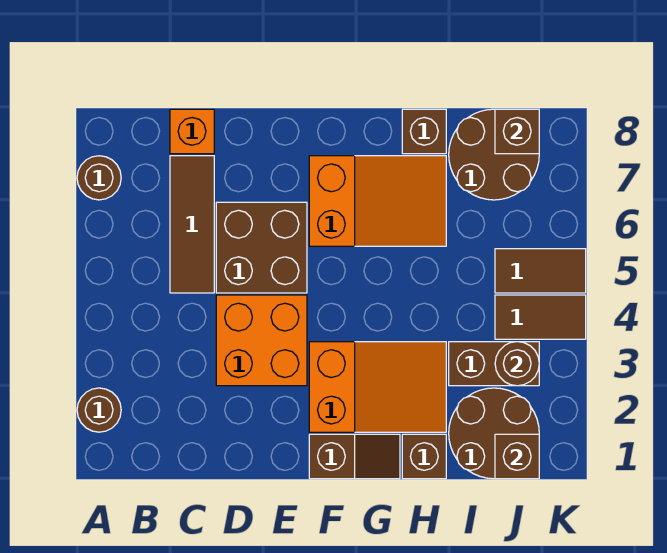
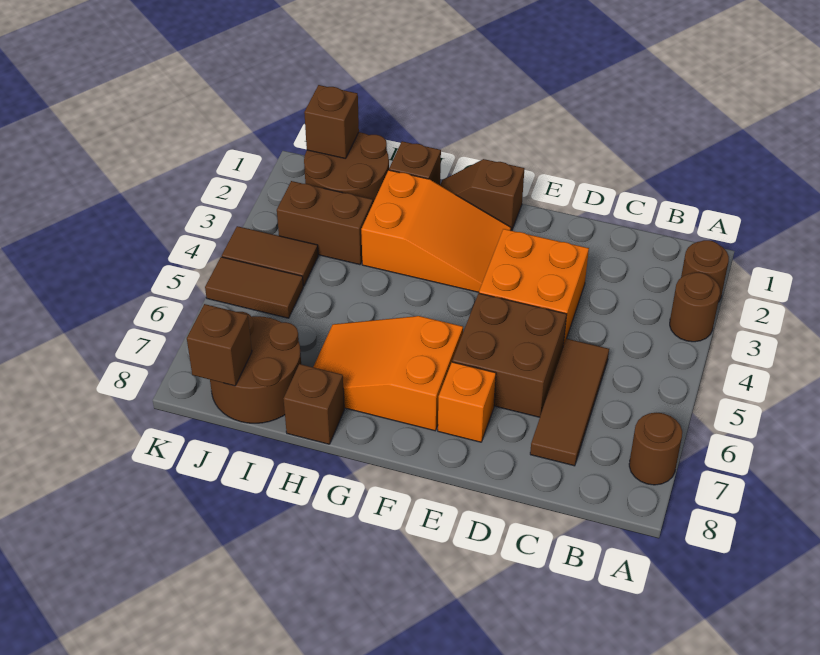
orange brick C8 level 1 -> orange brick E7 level 1
orange slope F2:H3 level 1 top F -> orange slope F2:H3 level 1 top H
brown round brick J3 level 2 -> brown round brick A3 level 1

